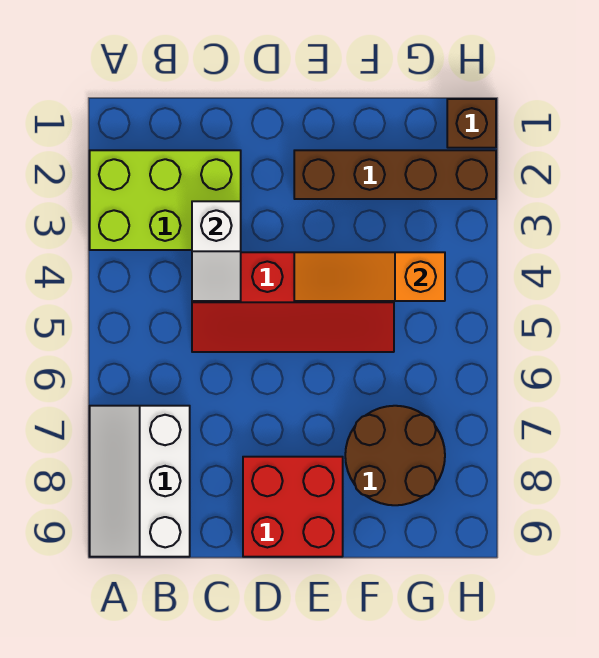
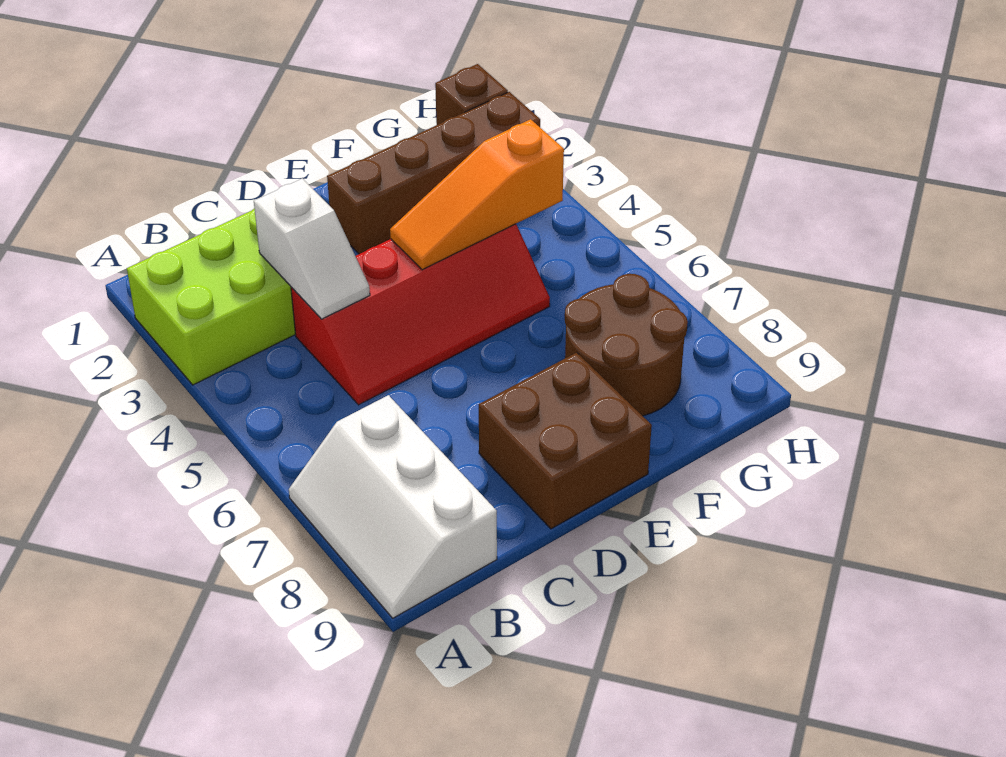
red brick D8:E9 level 1 -> brown brick D8:E9 level 1

